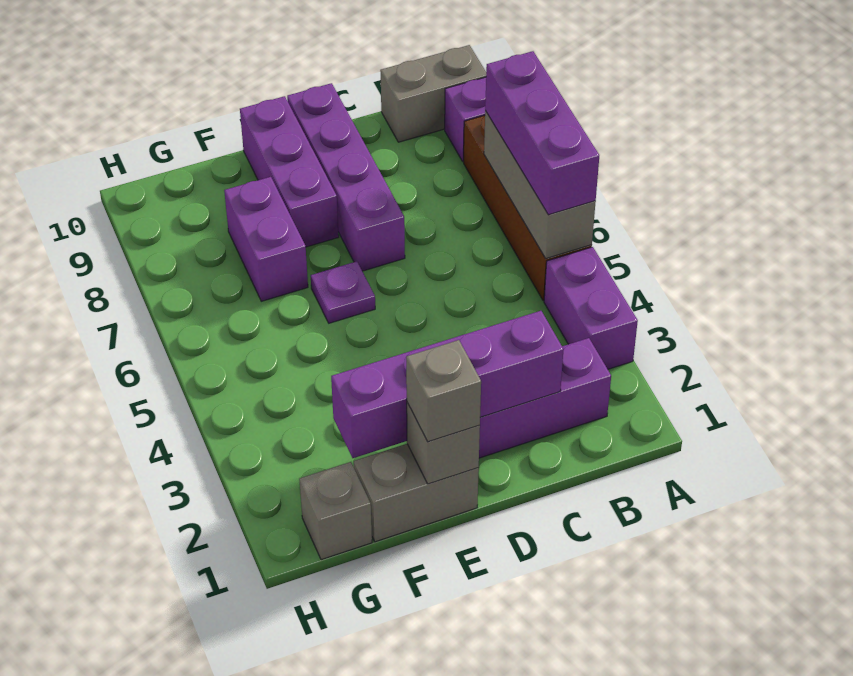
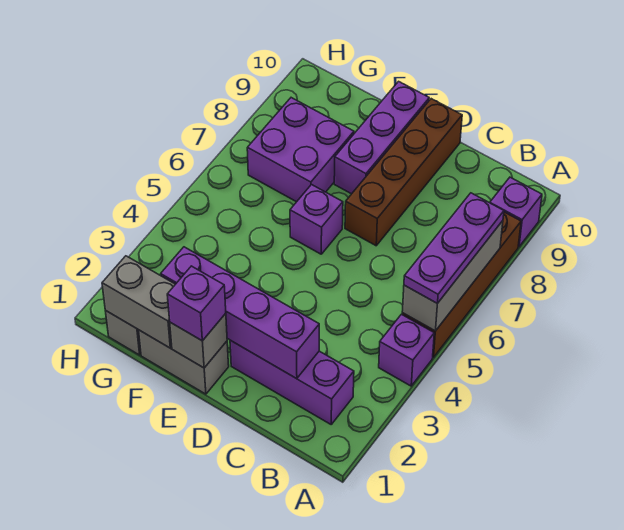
purple brick A3:A4 level 1 -> purple brick A4 level 1
purple brick A5:A7 level 3 -> purple plate A5:A7 level 3
grey brick A10:B10 level 1 -> grey brick F1:G1 level 2
purple brick D7:D10 level 1 -> brown brick D7:D10 level 1
grey brick E1 level 3 -> purple brick E1 level 3
purple plate E6 level 1 -> purple brick E6 level 1
purple brick F7:F8 level 1 -> purple brick F7:G8 level 1

